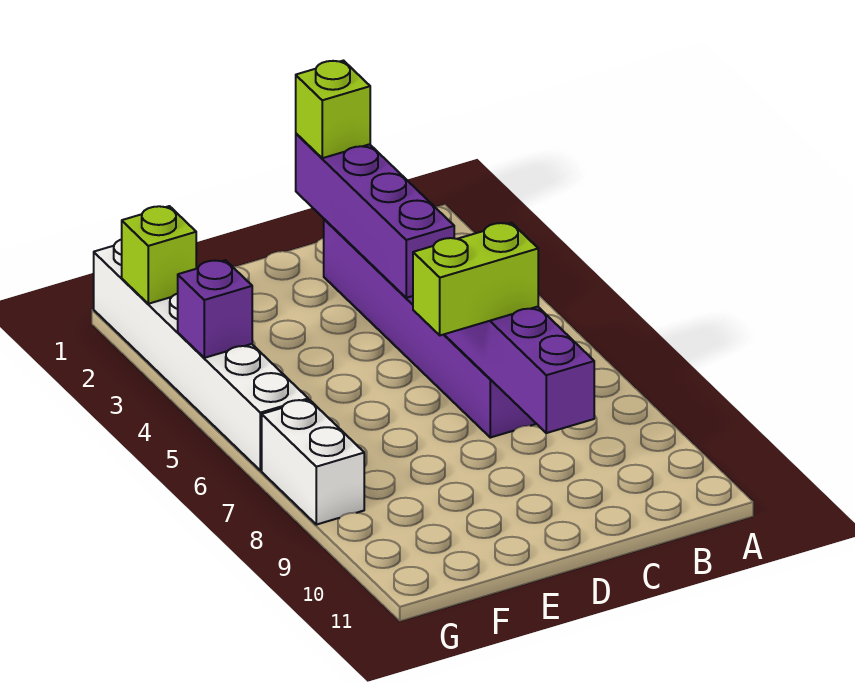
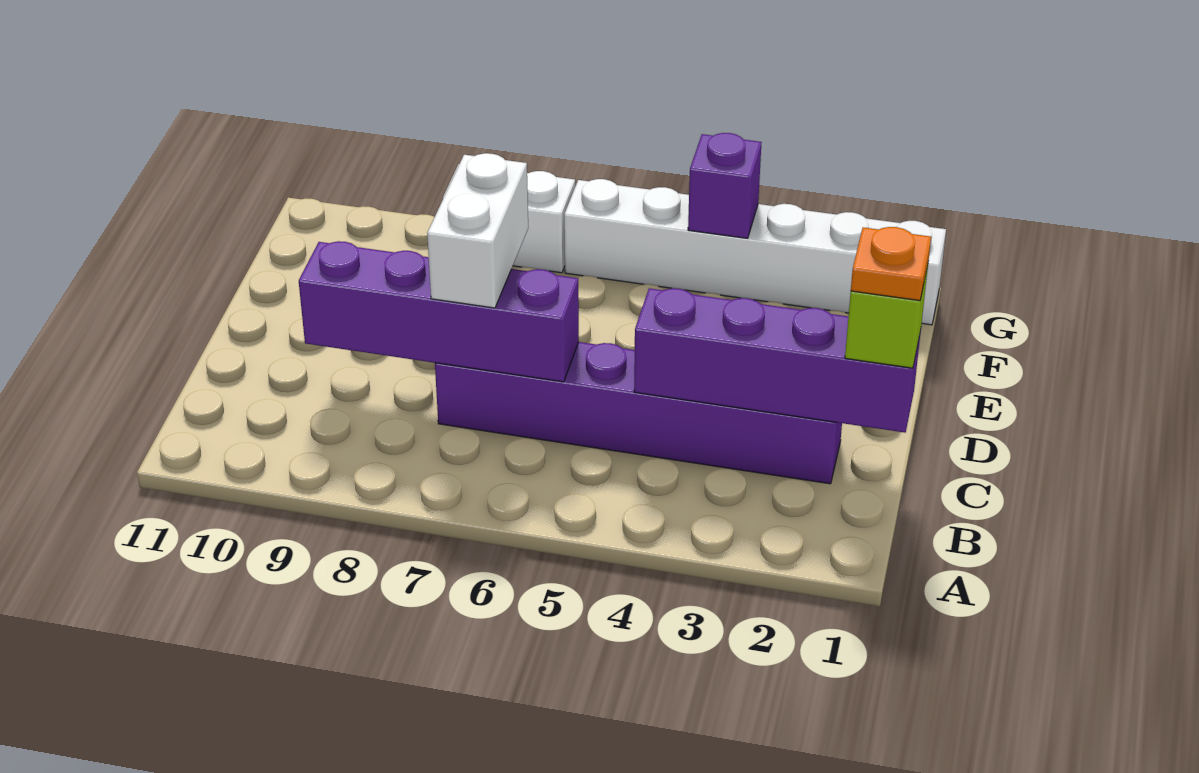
none -> orange plate C1 level 4
lime brick C7:D7 level 3 -> white brick C7:D7 level 3
lime brick G2 level 2 -> none

